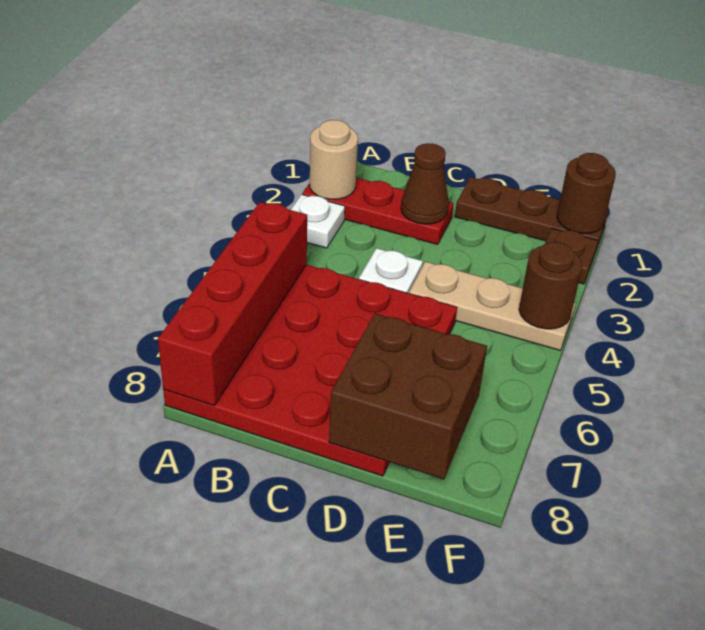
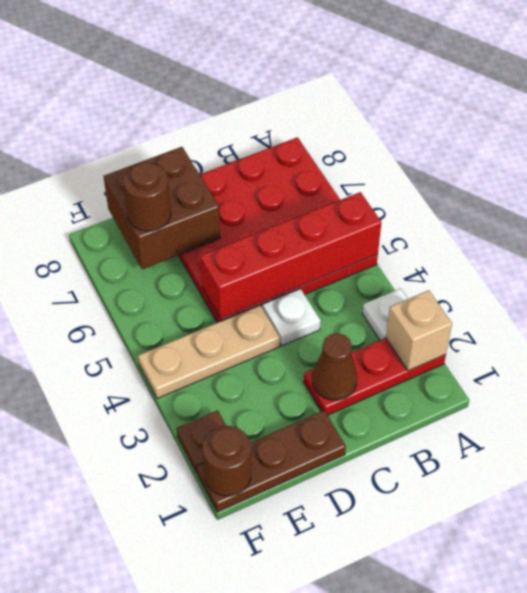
tan round brick A2 level 2 -> tan brick A2 level 2
red brick A5:A8 level 2 -> red brick A5:D5 level 2
brown round brick F4 level 2 -> brown round brick E7 level 3

